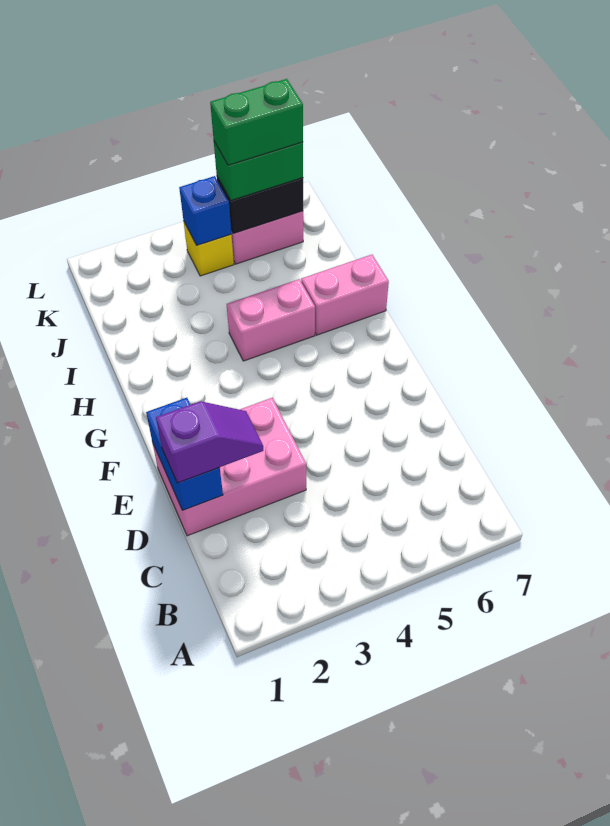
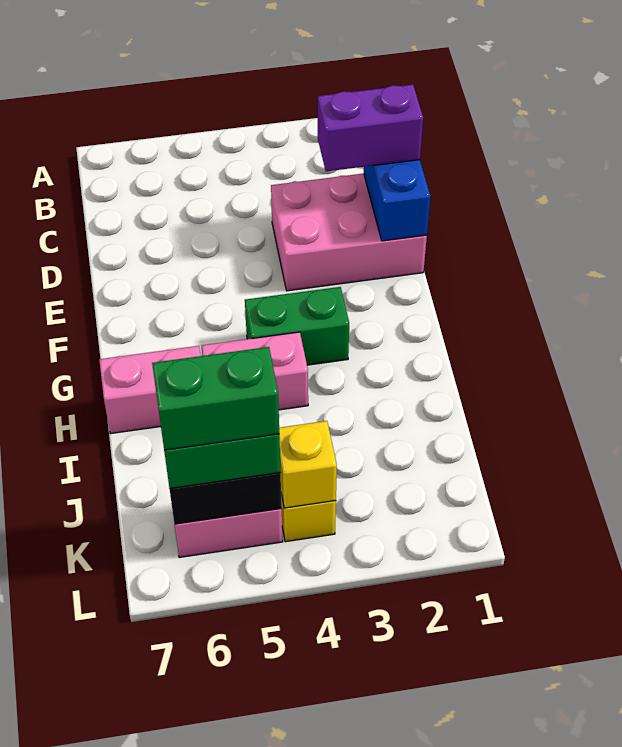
purple slope D1:D2 level 3 top 1 -> purple brick D1:D2 level 3
none -> green brick G3:G4 level 1
blue brick K4 level 2 -> yellow brick K4 level 2

